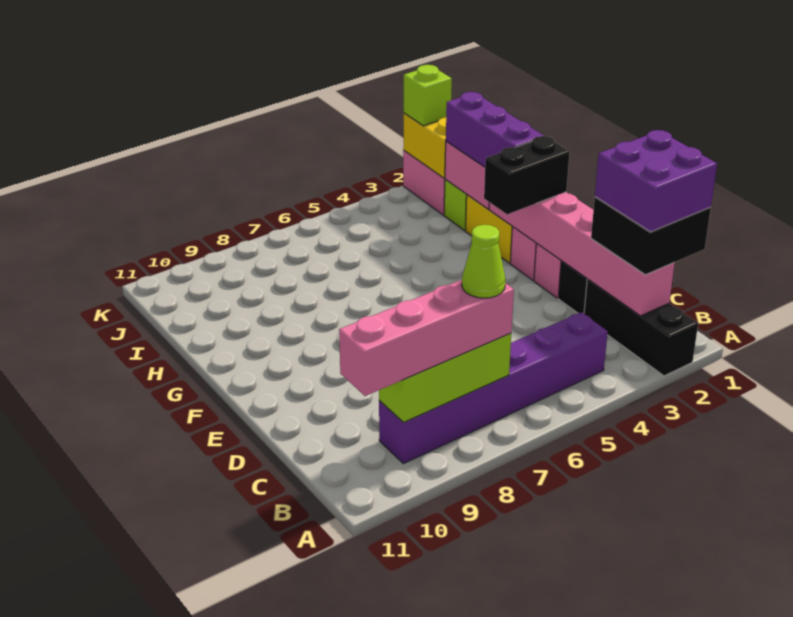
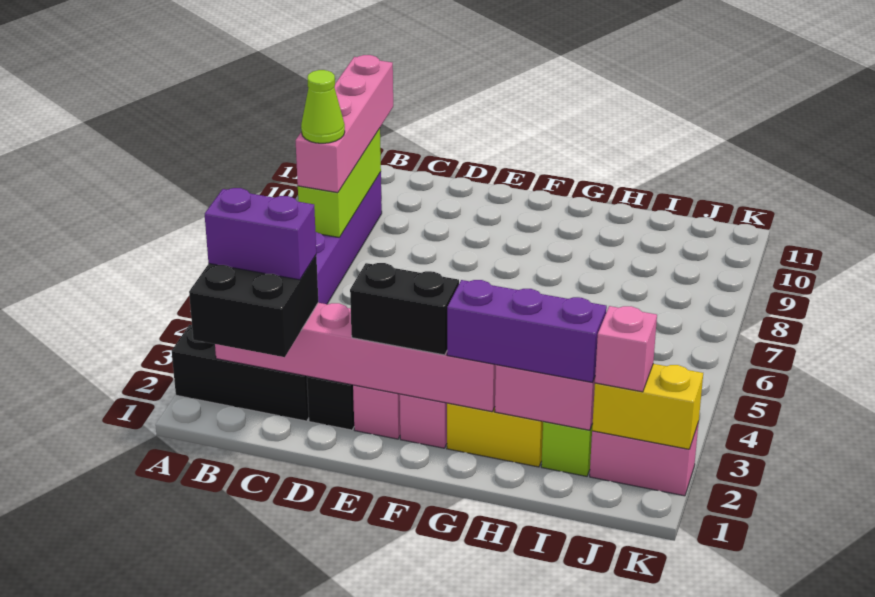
purple brick B1:C2 level 4 -> purple brick B2:C2 level 4
black brick F2:F3 level 3 -> black brick E2:F2 level 3
none -> pink brick J2 level 3
lime brick K2 level 3 -> none

